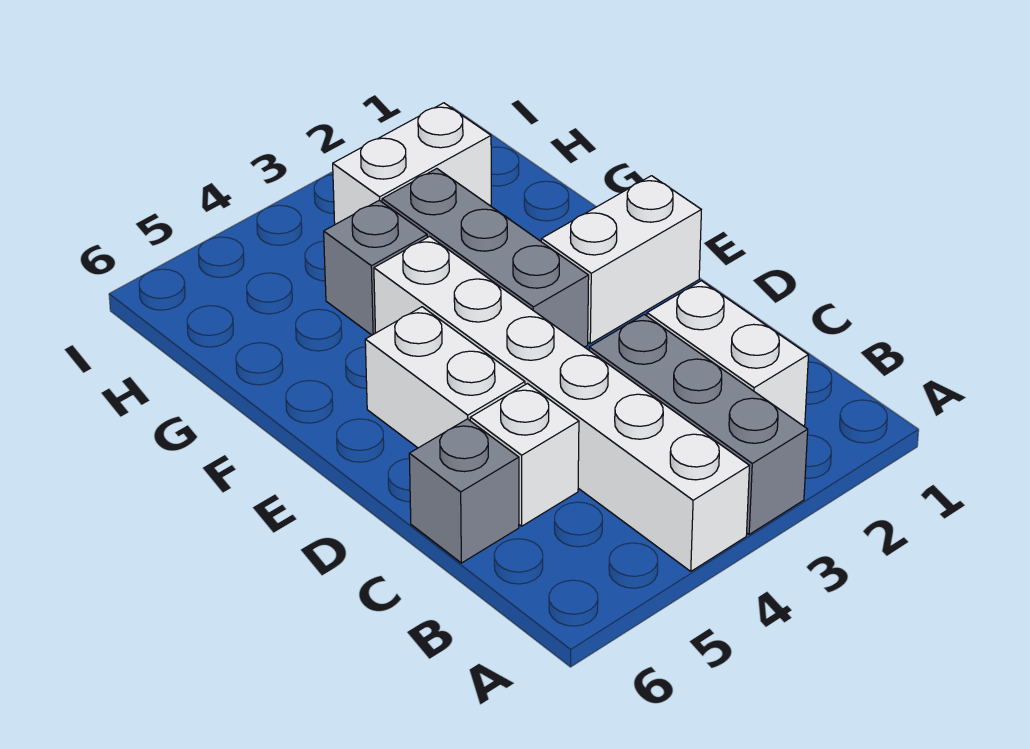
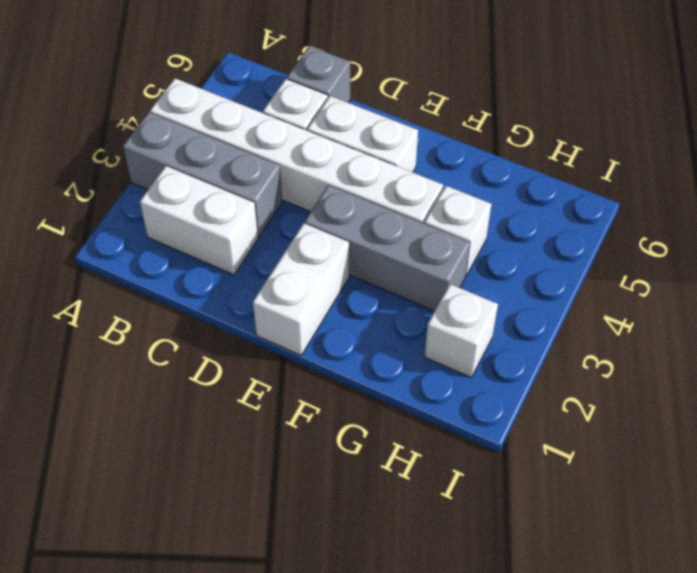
grey brick G4 level 1 -> white brick G4 level 1
white brick H2:H3 level 1 -> white brick H2 level 1

